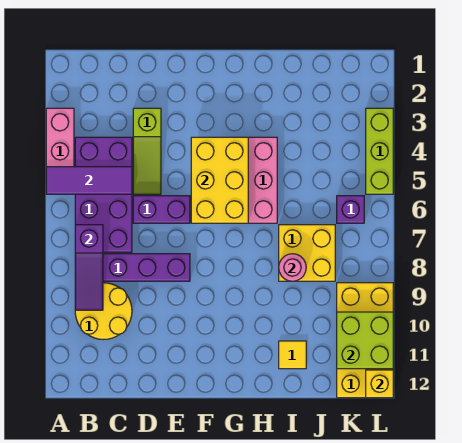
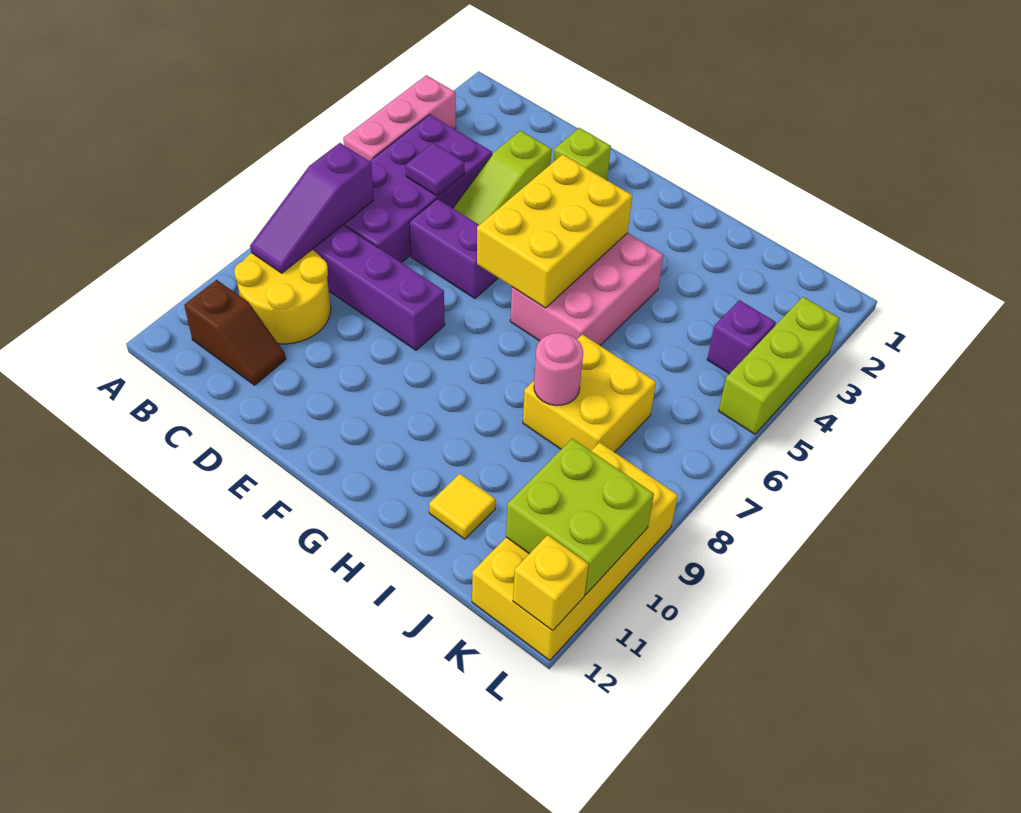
purple tile A5:C5 level 2 -> purple tile C5 level 2
none -> brown slope B11:C11 level 1 top B
none -> lime brick E2 level 1
purple brick K6 level 1 -> purple brick K4 level 1

